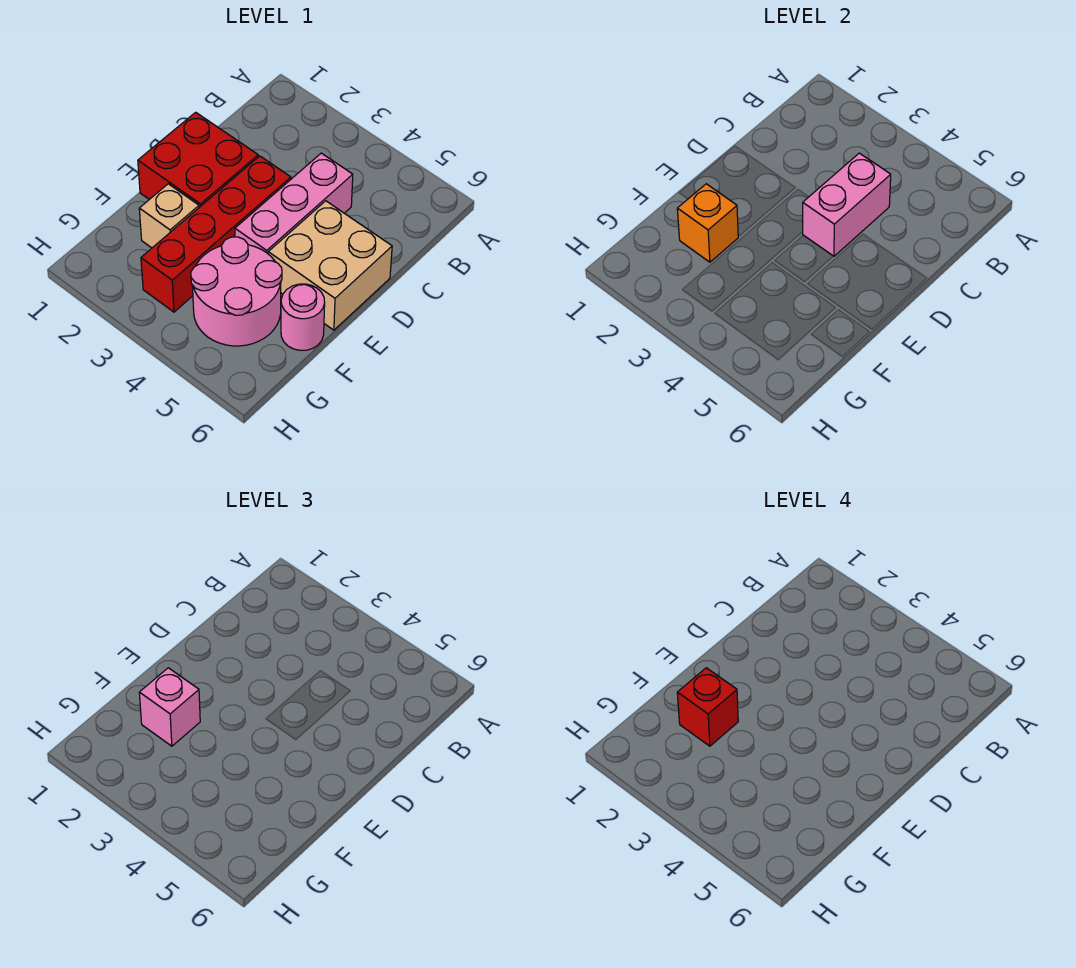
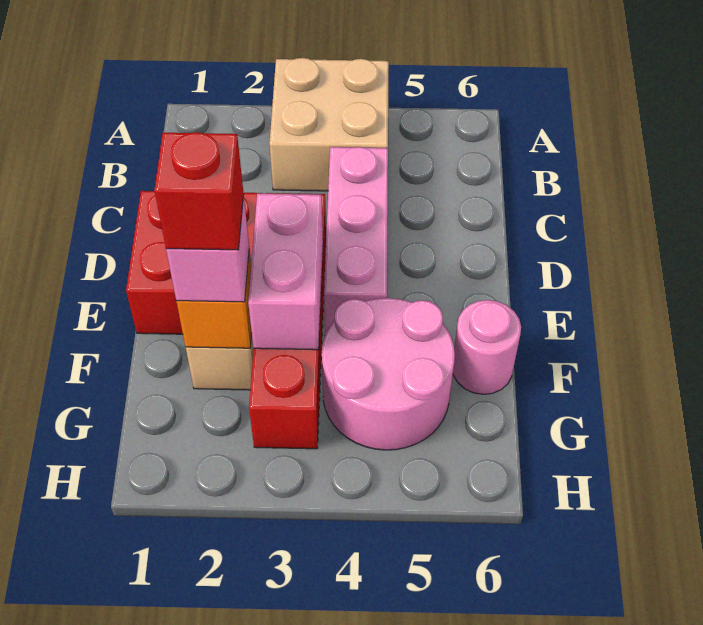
pink brick C4:D4 level 2 -> pink brick E3:F3 level 2
tan brick D5:E6 level 1 -> tan brick A3:B4 level 1

